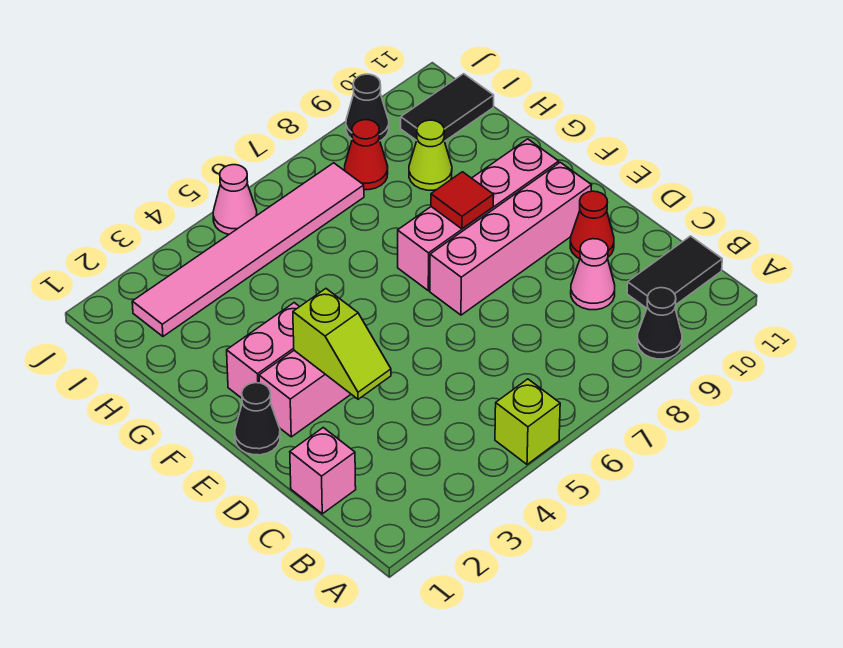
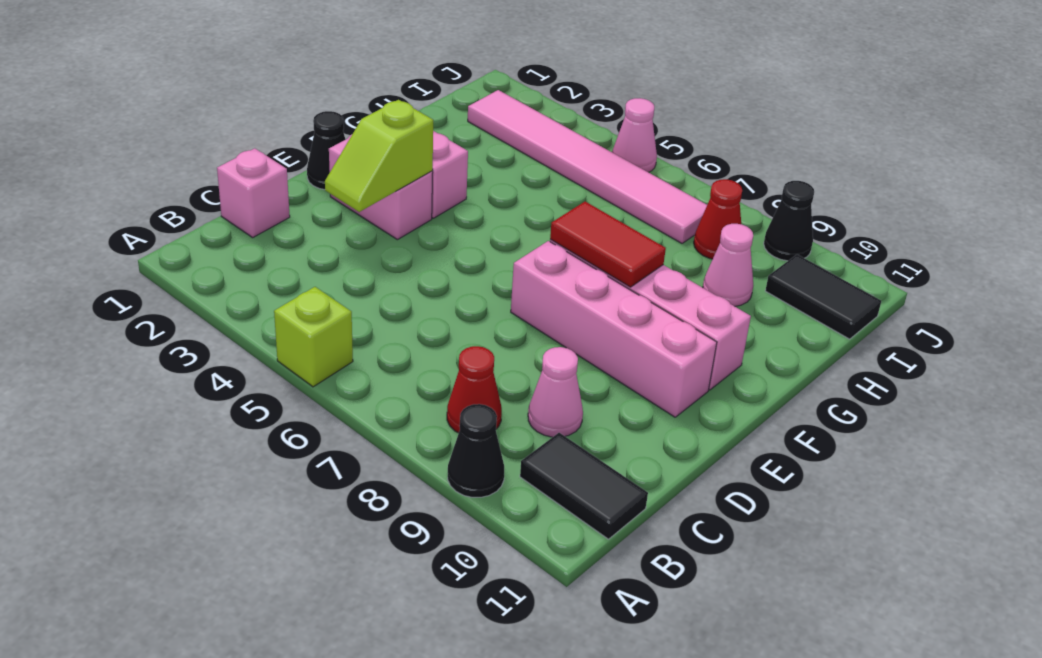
red cone D10 level 1 -> red cone B8 level 1
red tile F8 level 2 -> red tile F7:F8 level 2
lime cone H9 level 1 -> pink cone H9 level 1

